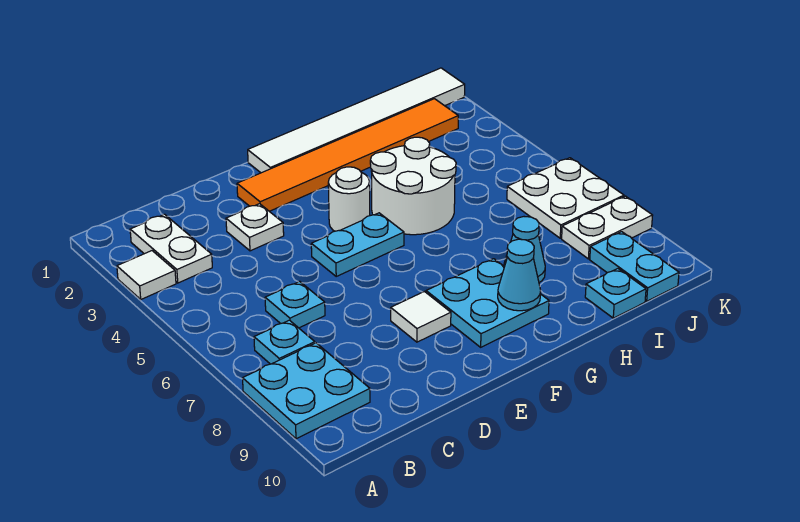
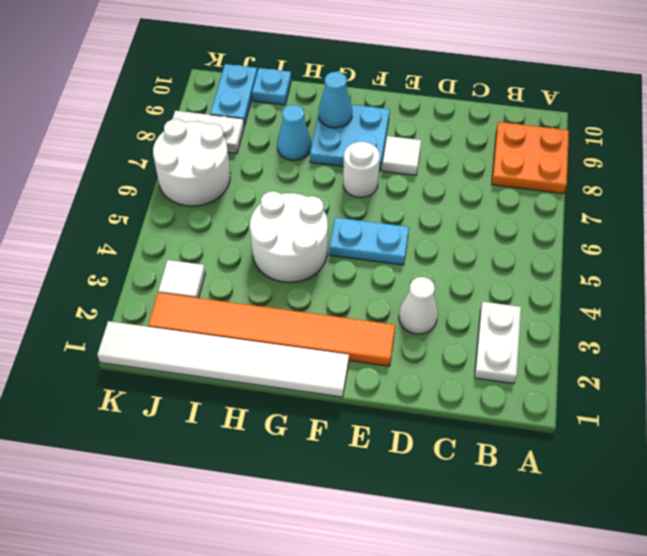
white tile A3 level 1 -> white tile J3 level 1
cyan plate A8:B9 level 1 -> orange plate A8:B9 level 1
cyan plate B7 level 1 -> none
cyan plate C6 level 1 -> none
white plate D3 level 1 -> white cone D3 level 1
white round brick F4 level 1 -> white round brick F7 level 1
white plate J6:K7 level 1 -> white round brick J6:K7 level 1

